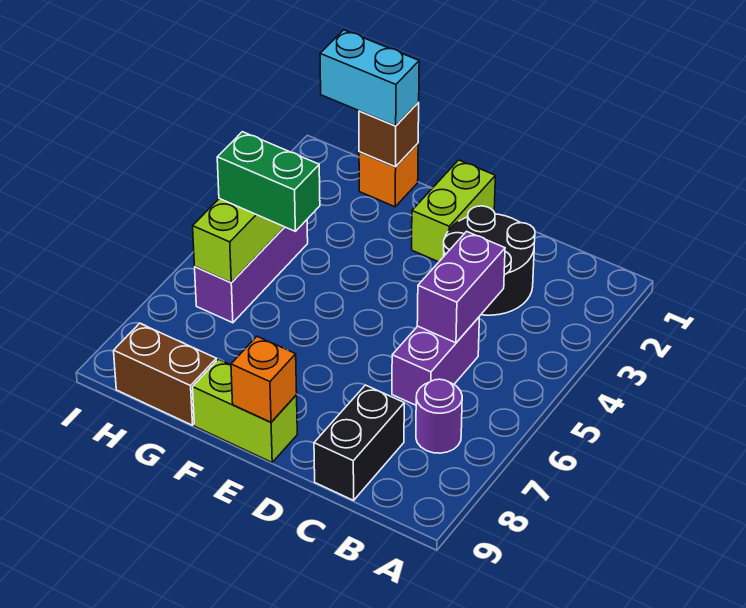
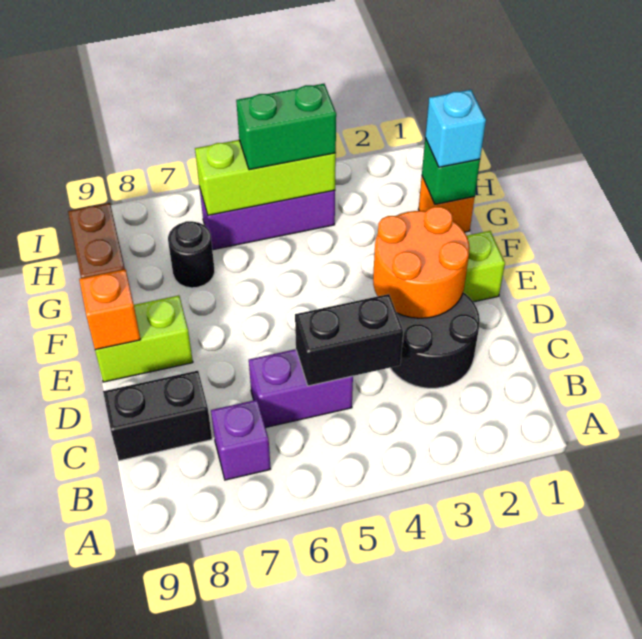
purple round brick B7 level 1 -> purple brick B7 level 1
purple brick C4:C5 level 2 -> black brick C4:C5 level 2
none -> orange round brick D2:E3 level 2
lime brick E9:F9 level 1 -> lime brick E8:E9 level 1
brown brick G1 level 2 -> green brick G1 level 2
cyan brick G1:H1 level 3 -> cyan brick G1 level 3
green brick G5:H5 level 3 -> green brick H4:H5 level 3
none -> black round brick G7 level 1

